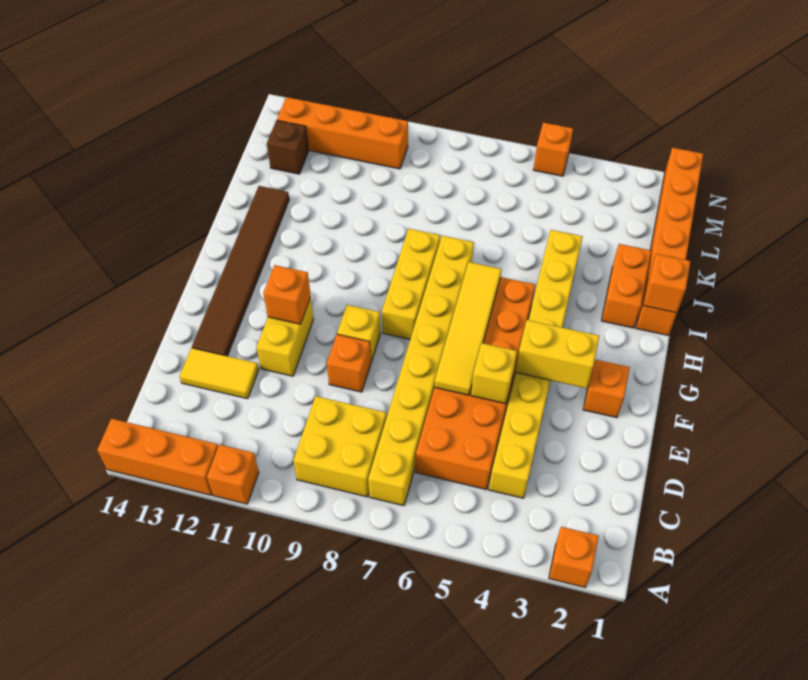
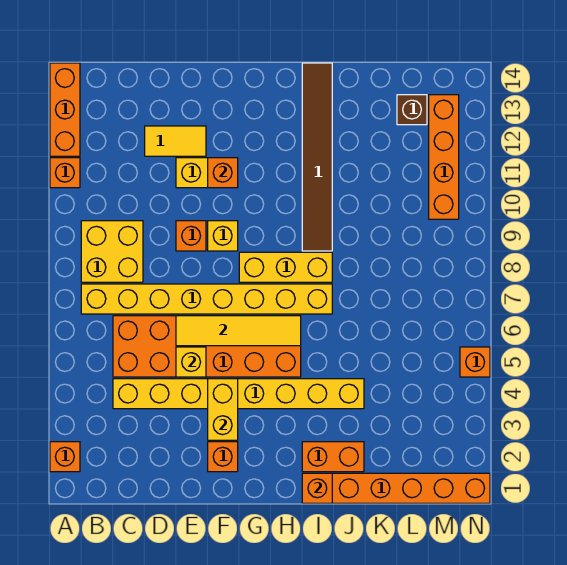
yellow tile D12:D13 level 1 -> yellow tile D12:E12 level 1
brown tile E13:J13 level 1 -> brown tile I9:I14 level 1

